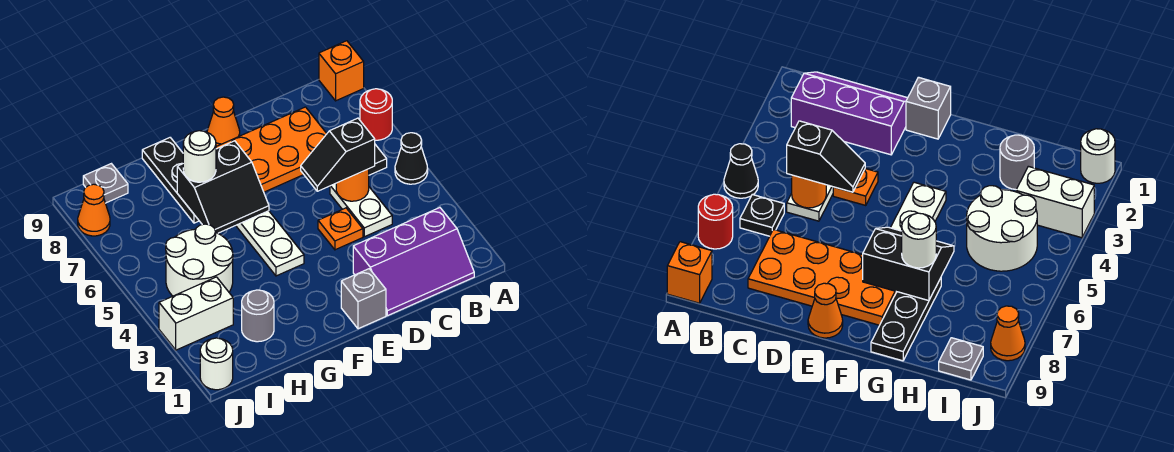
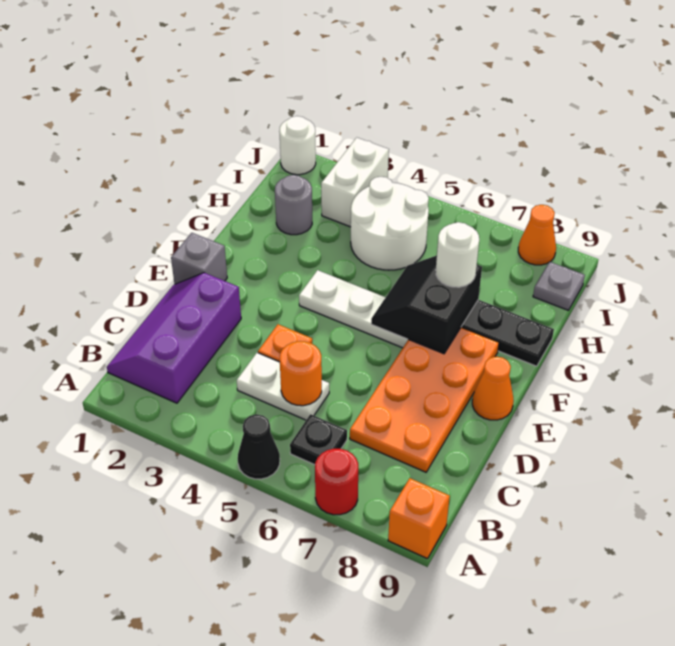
black slope C5:D5 level 3 top C -> none

